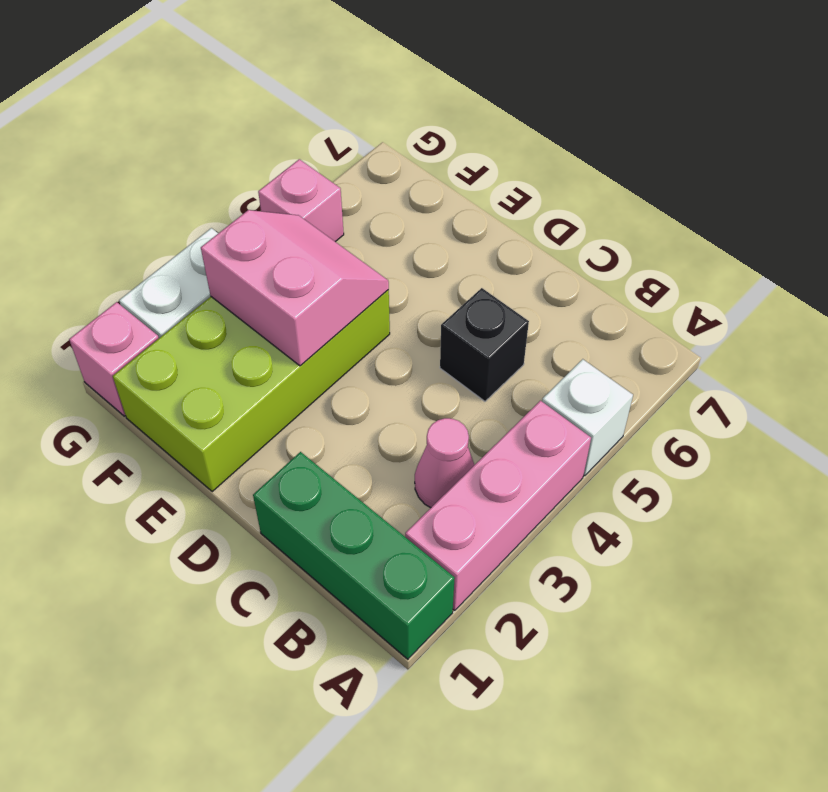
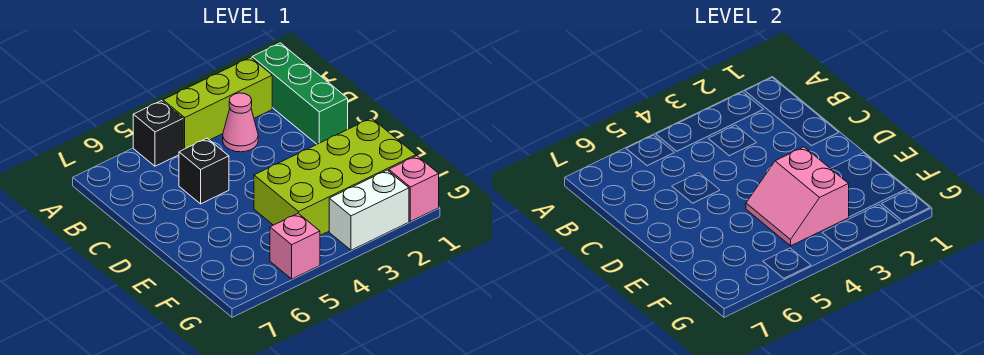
pink brick A2:A4 level 1 -> lime brick A2:A4 level 1
white brick A5 level 1 -> black brick A5 level 1

